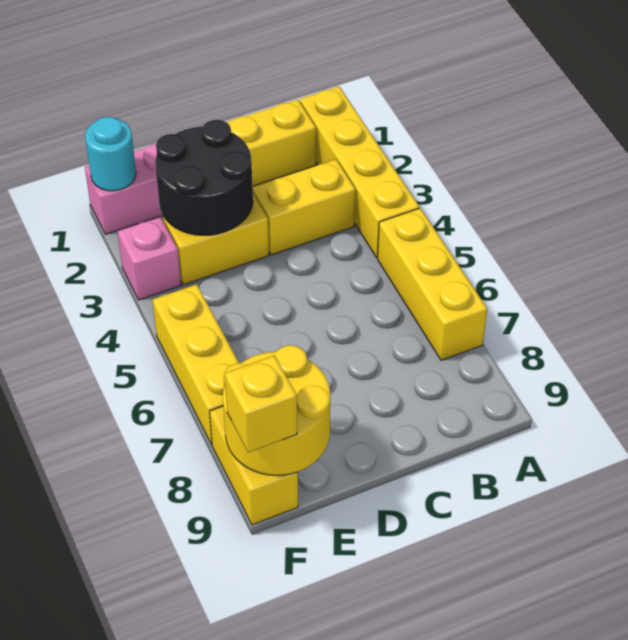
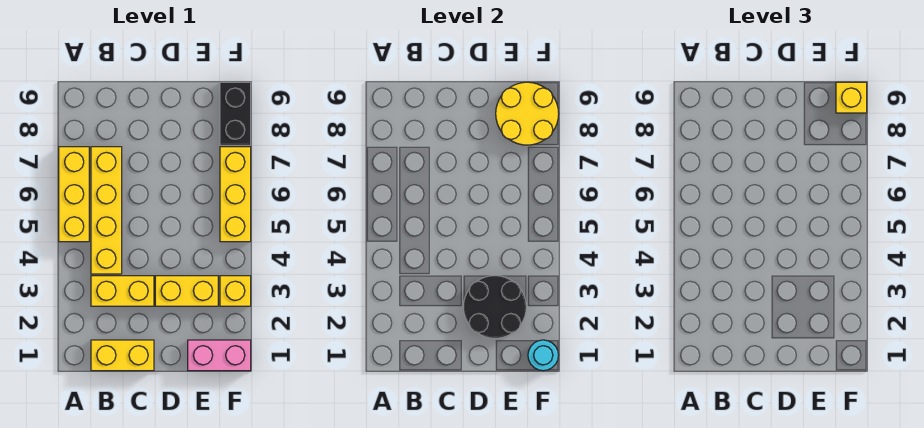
yellow brick A1:A4 level 1 -> yellow brick B4:B7 level 1
pink brick F3 level 1 -> yellow brick F3 level 1
yellow brick F8:F9 level 1 -> black brick F8:F9 level 1

